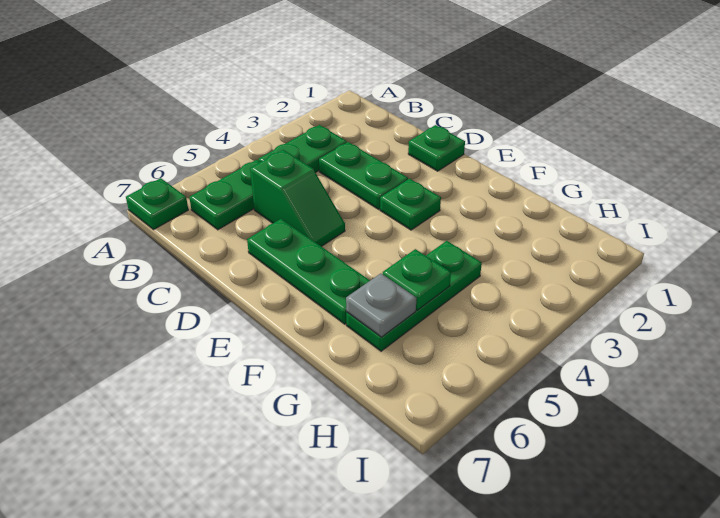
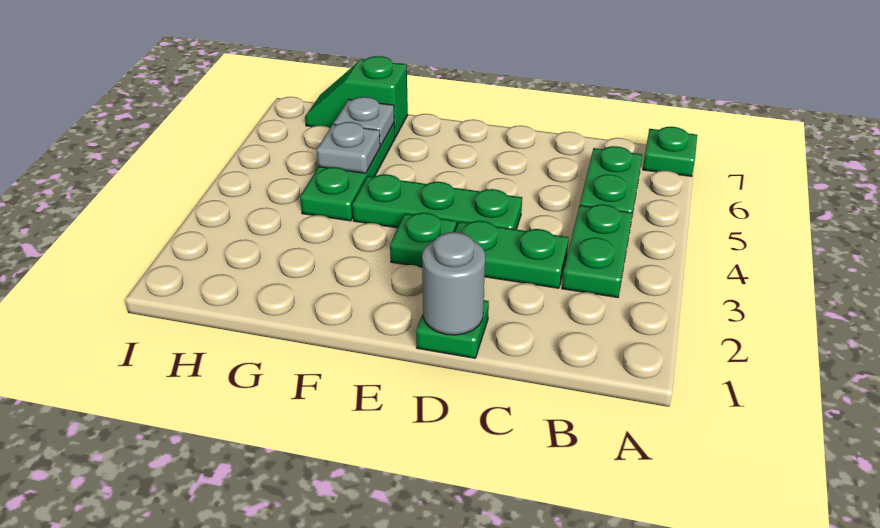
green slope C5:D5 level 1 top C -> green slope G7:H7 level 1 top G
none -> grey round brick D1 level 2
green plate D6:F6 level 1 -> green plate D4:F4 level 1
green plate G5 level 2 -> grey plate G5 level 2

